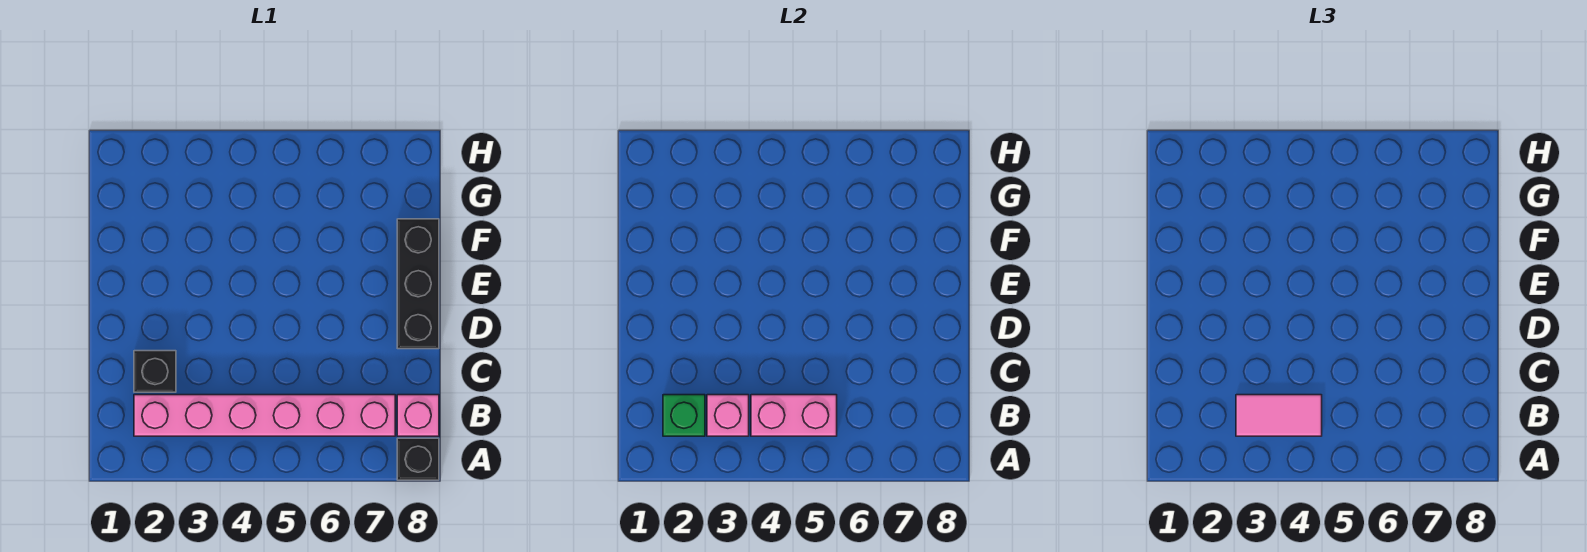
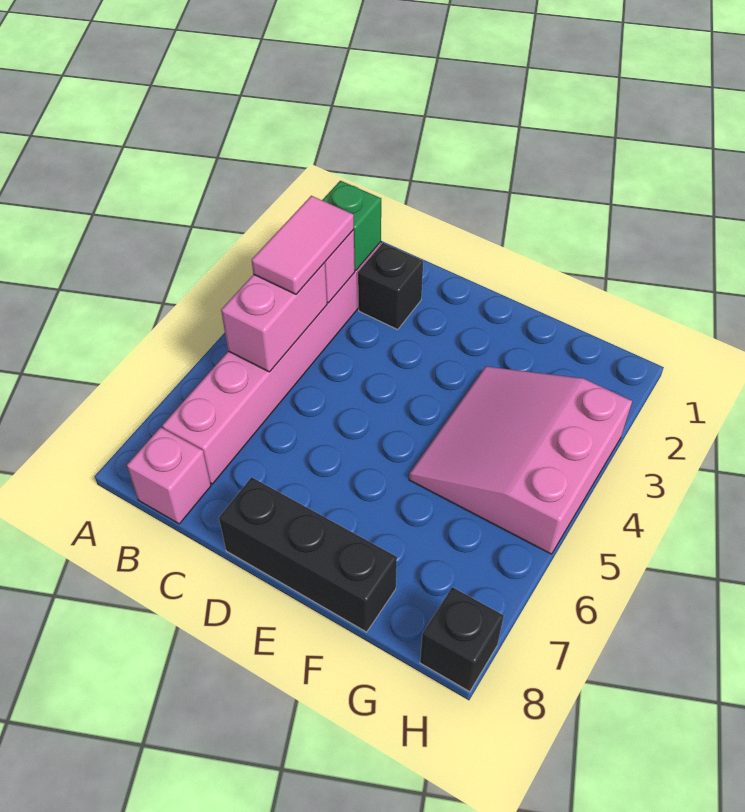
black brick A8 level 1 -> black brick H8 level 1
none -> pink slope F3:H5 level 1 top H

